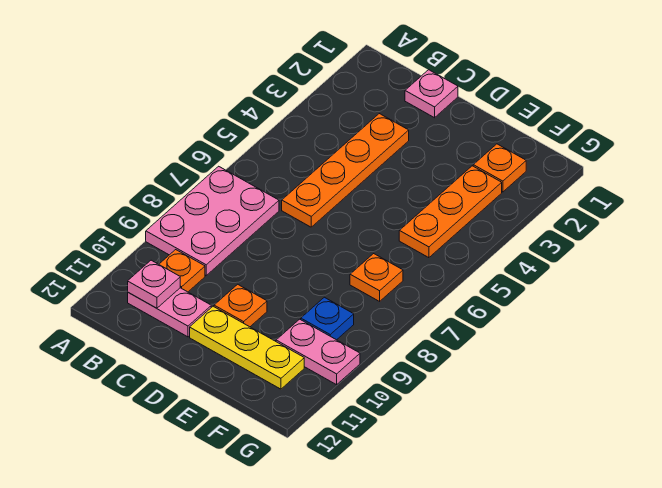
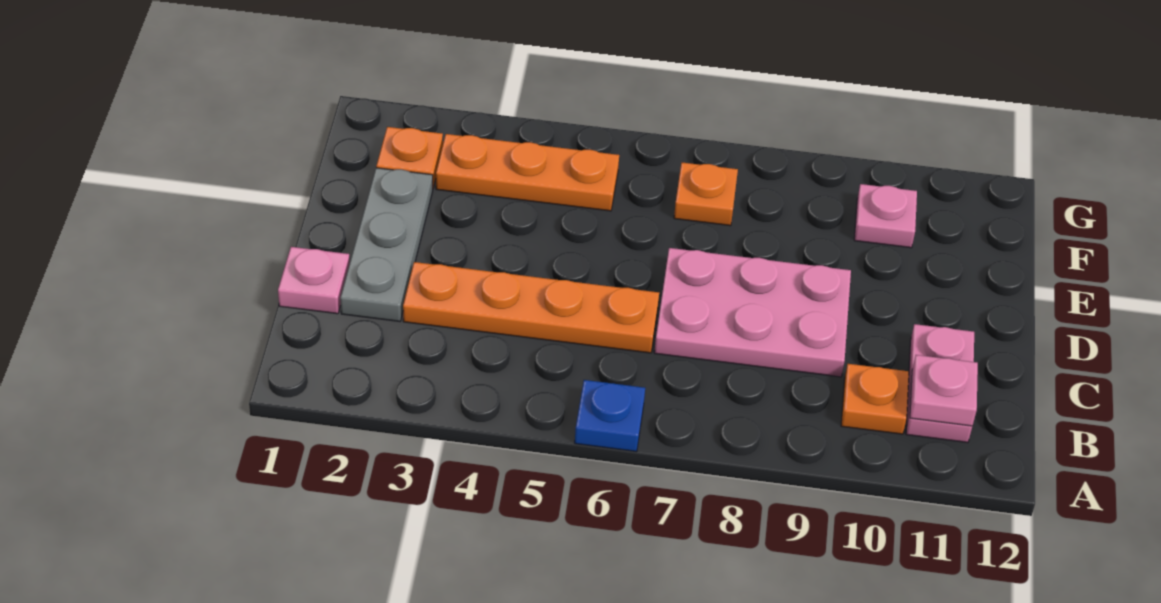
pink plate A7:B9 level 1 -> pink plate C7:D9 level 1
none -> grey plate C2:E2 level 1
orange plate D10 level 1 -> none
yellow plate D11:F11 level 1 -> none
blue plate F9 level 1 -> blue plate A6 level 1
pink plate F10:G10 level 1 -> pink plate F10 level 1

